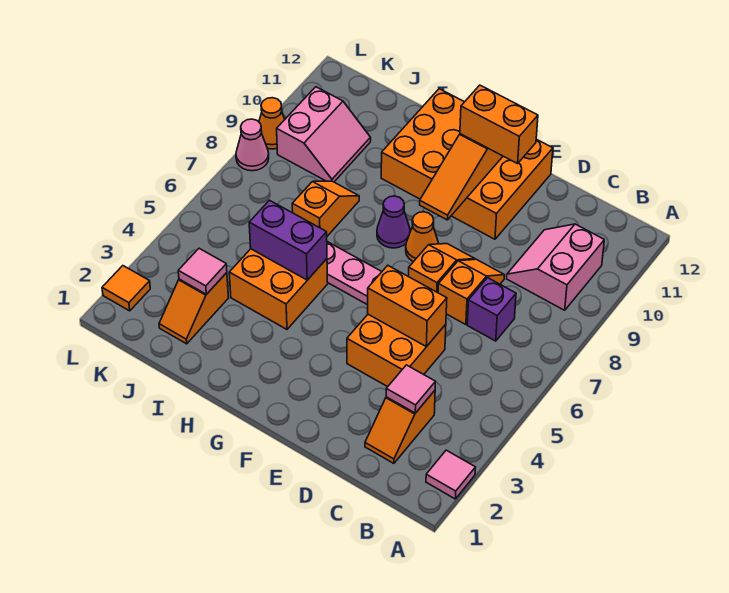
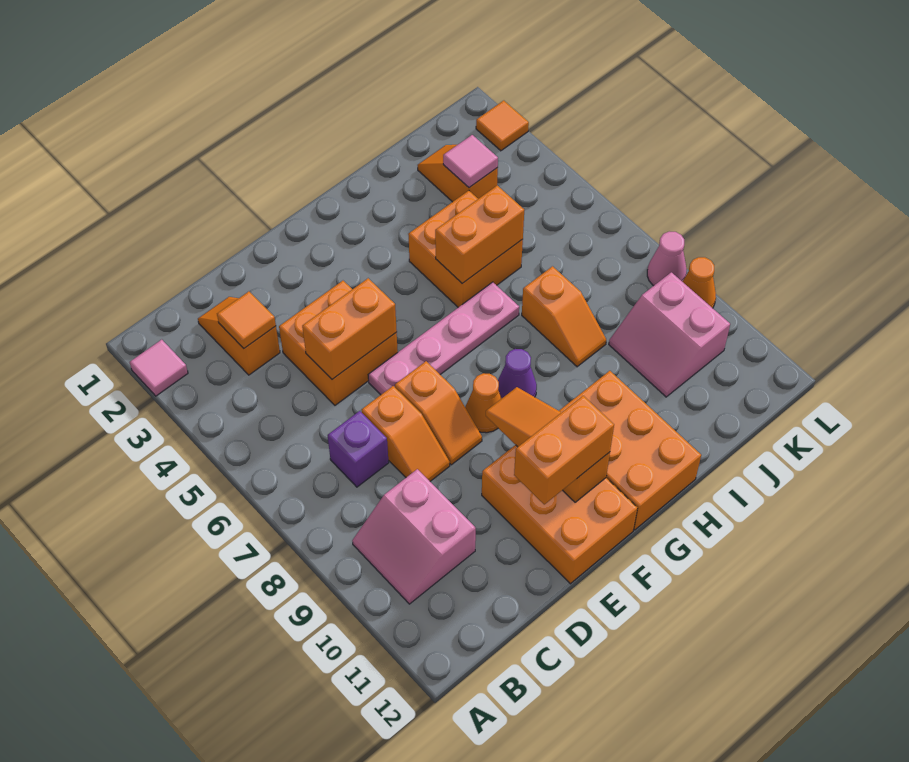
pink slope B9:C10 level 1 top B -> pink slope B9:C10 level 1 top C
pink tile C3 level 2 -> orange tile C3 level 2
purple brick H5:I5 level 2 -> orange brick H5:I5 level 2

